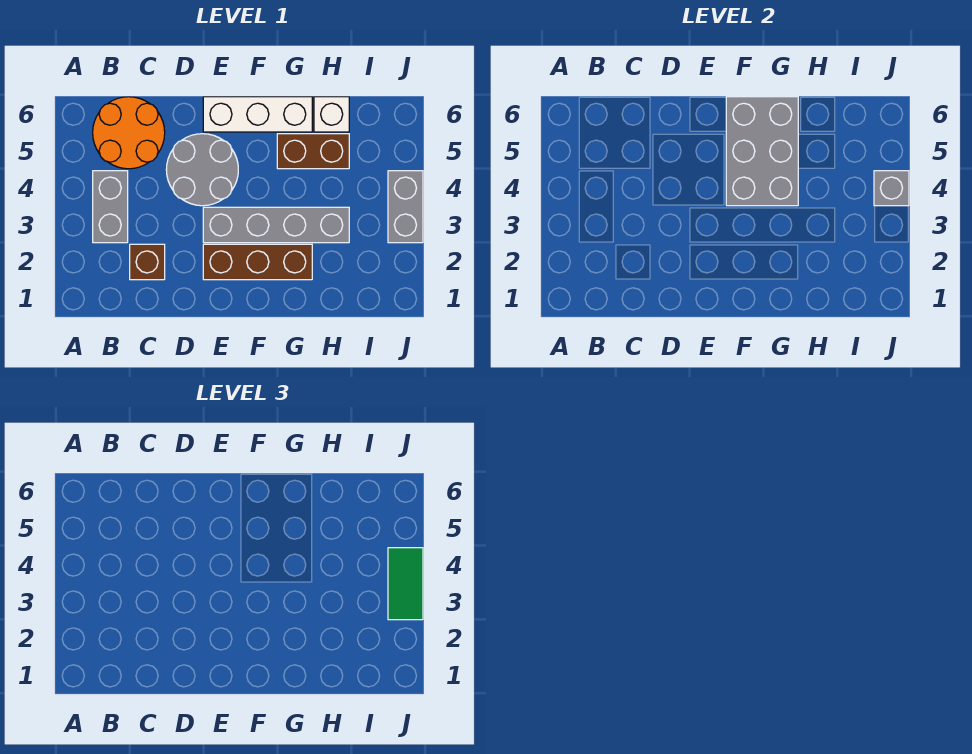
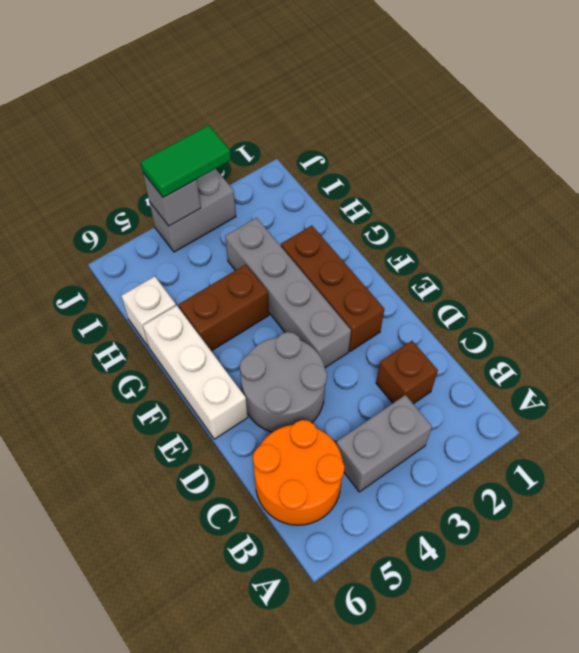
grey brick F4:G6 level 2 -> none
brown brick G5:H5 level 1 -> brown brick G4:G5 level 1

